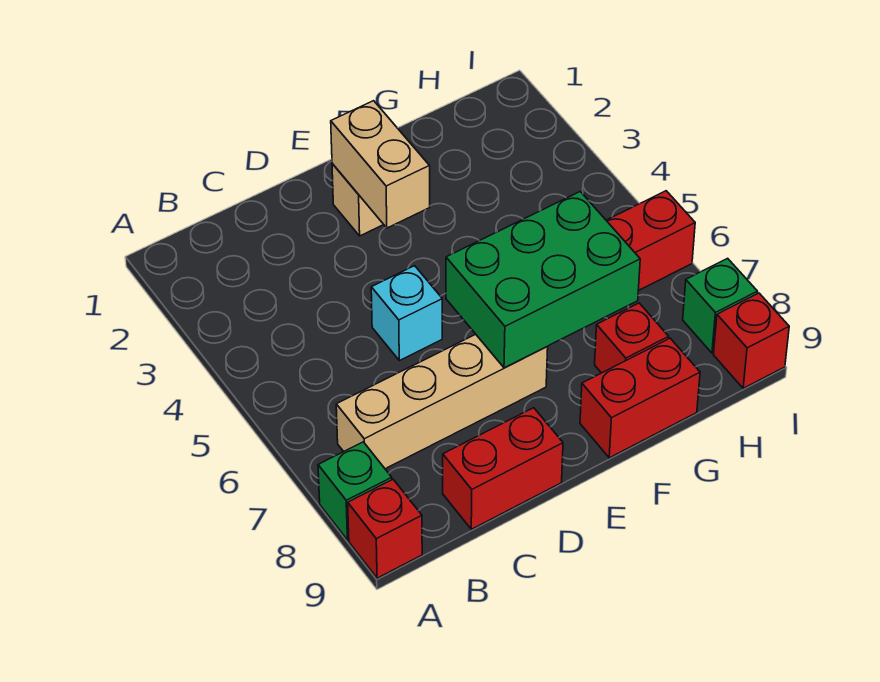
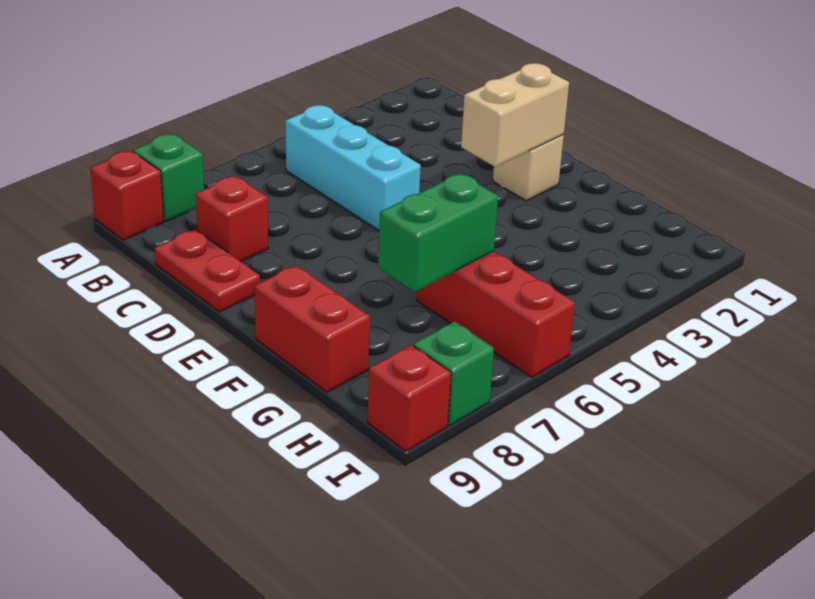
tan brick B7:E7 level 1 -> none
red brick C9:D9 level 1 -> red plate C9:D9 level 1
cyan brick D5 level 1 -> cyan brick B5:D5 level 1
green brick E6:G7 level 2 -> green brick G6:G7 level 2
red brick G8 level 1 -> red brick C8 level 1

